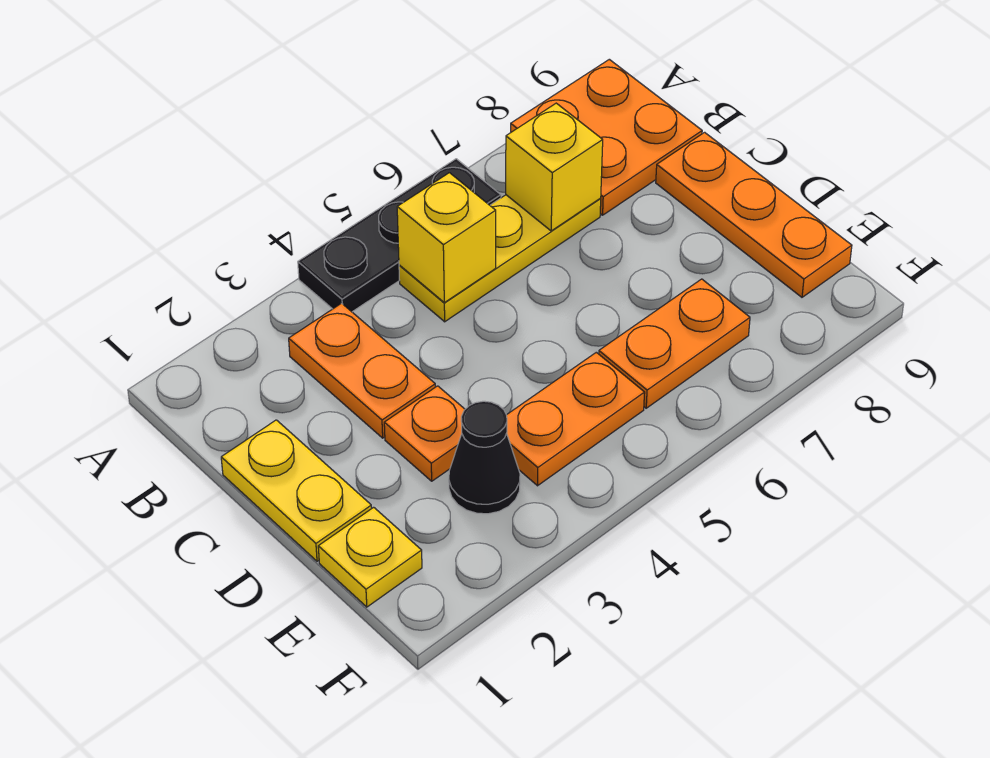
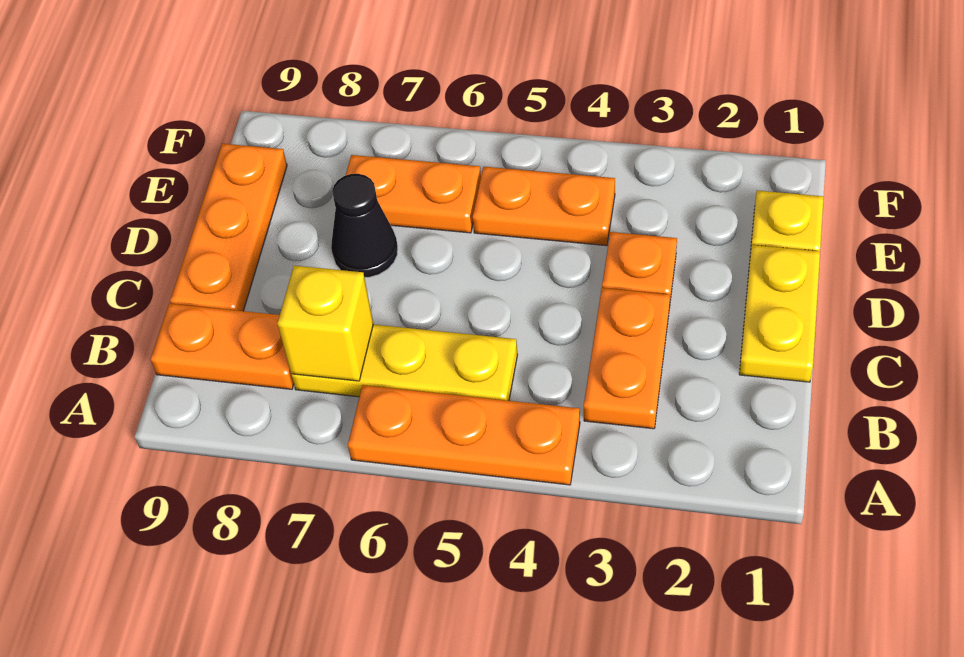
black plate A4:A6 level 1 -> orange plate A4:A6 level 1
orange plate A8:B9 level 1 -> orange plate B8:B9 level 1
yellow brick B5 level 2 -> none
black cone E3 level 1 -> black cone D7 level 1

